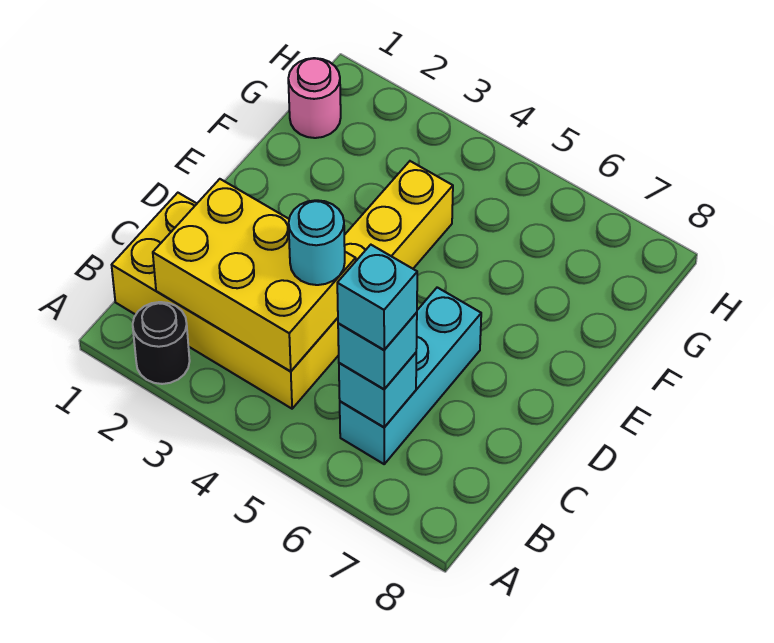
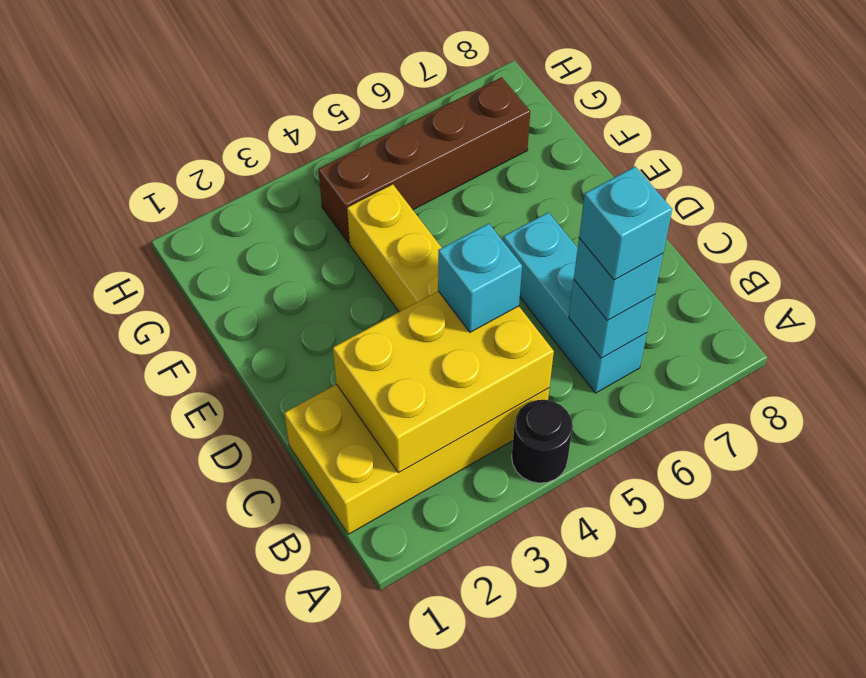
black round brick A2 level 1 -> black round brick A4 level 1
cyan round brick C4 level 3 -> cyan brick C4 level 3
pink round brick G1 level 1 -> none
none -> brown brick G4:G7 level 1

